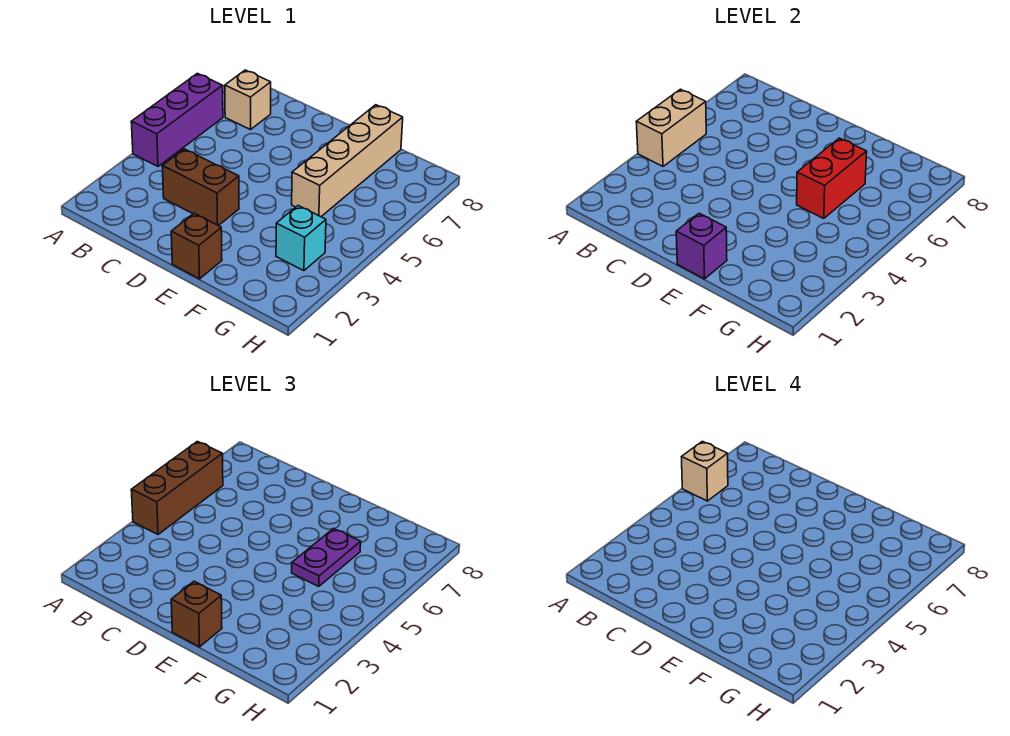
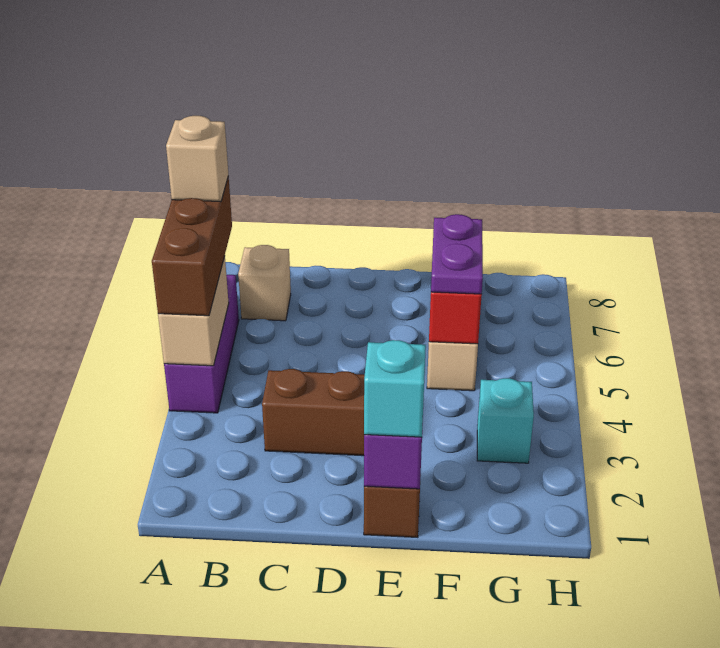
brown brick E1 level 3 -> cyan brick E1 level 3

